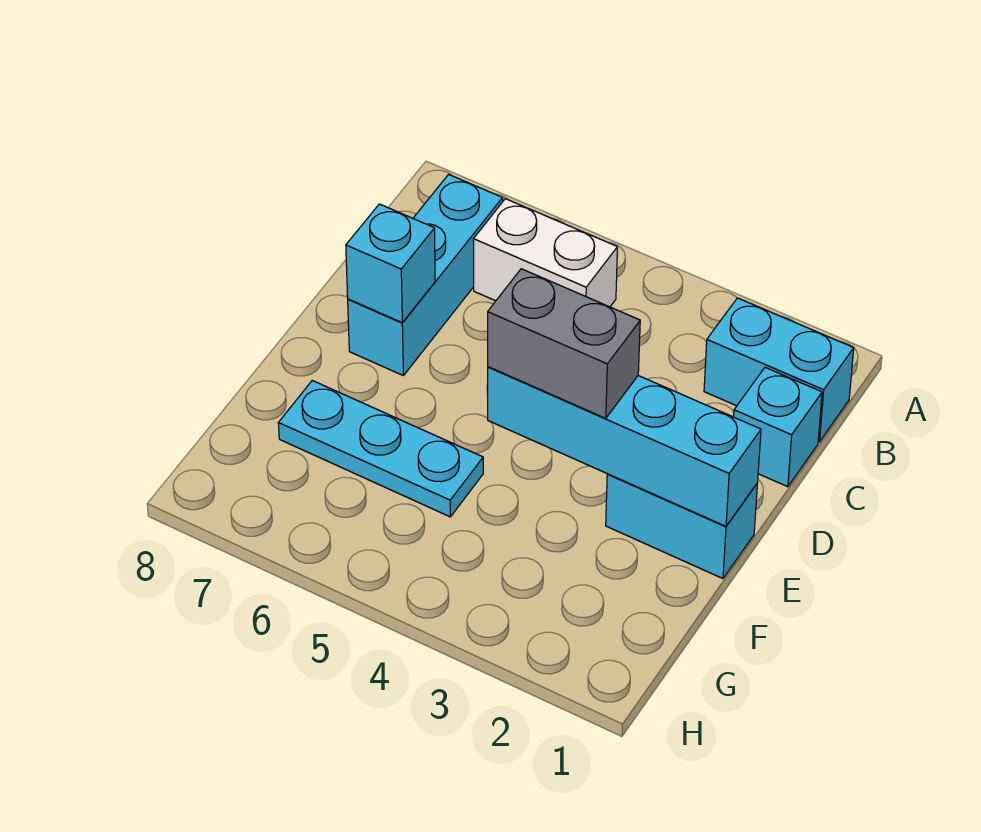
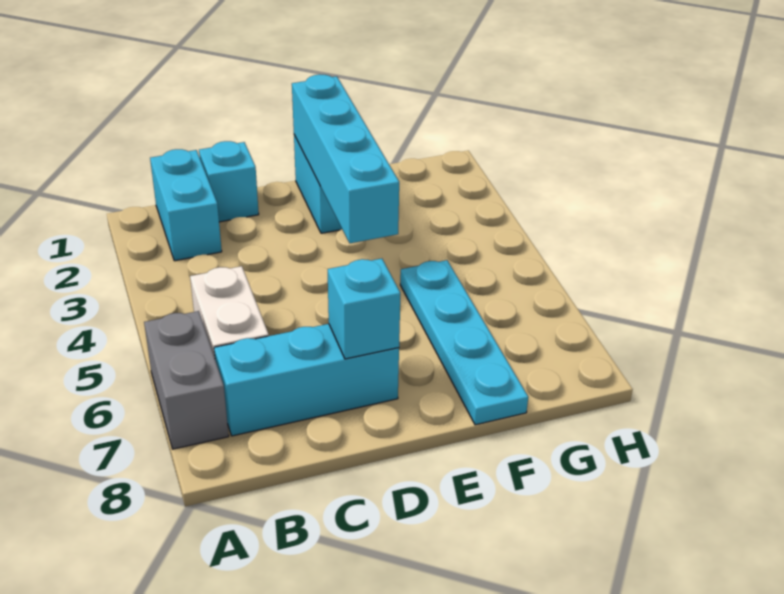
grey brick E3:E4 level 3 -> grey brick A6:A7 level 1
cyan plate F5:F7 level 1 -> cyan plate F5:F8 level 1

